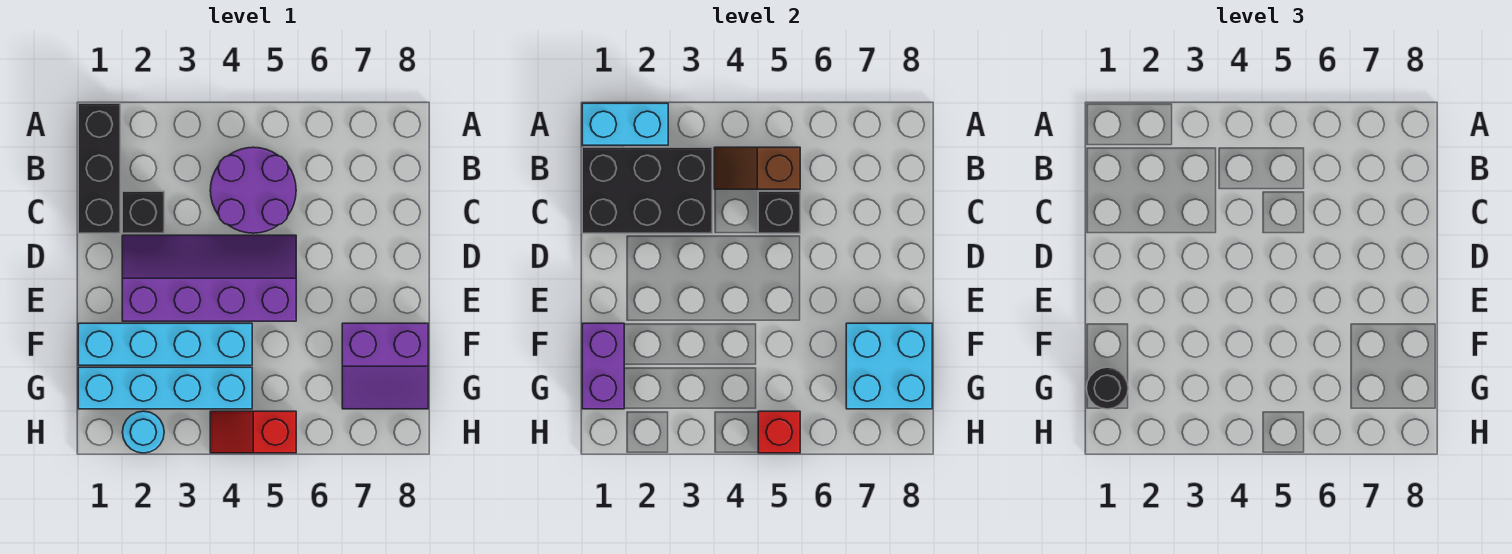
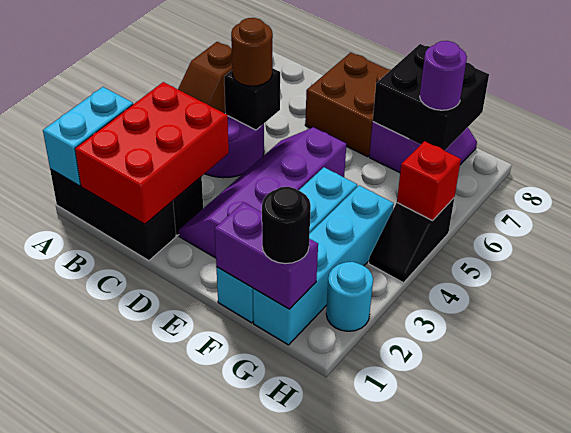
black brick B1:C3 level 2 -> red brick B1:C3 level 2
none -> brown round brick C5 level 3
none -> brown brick D7:E8 level 1
cyan brick F7:G8 level 2 -> black brick F7:G8 level 2
none -> purple round brick G7 level 3
red slope H4:H5 level 1 top 5 -> black slope H4:H5 level 1 top 5

